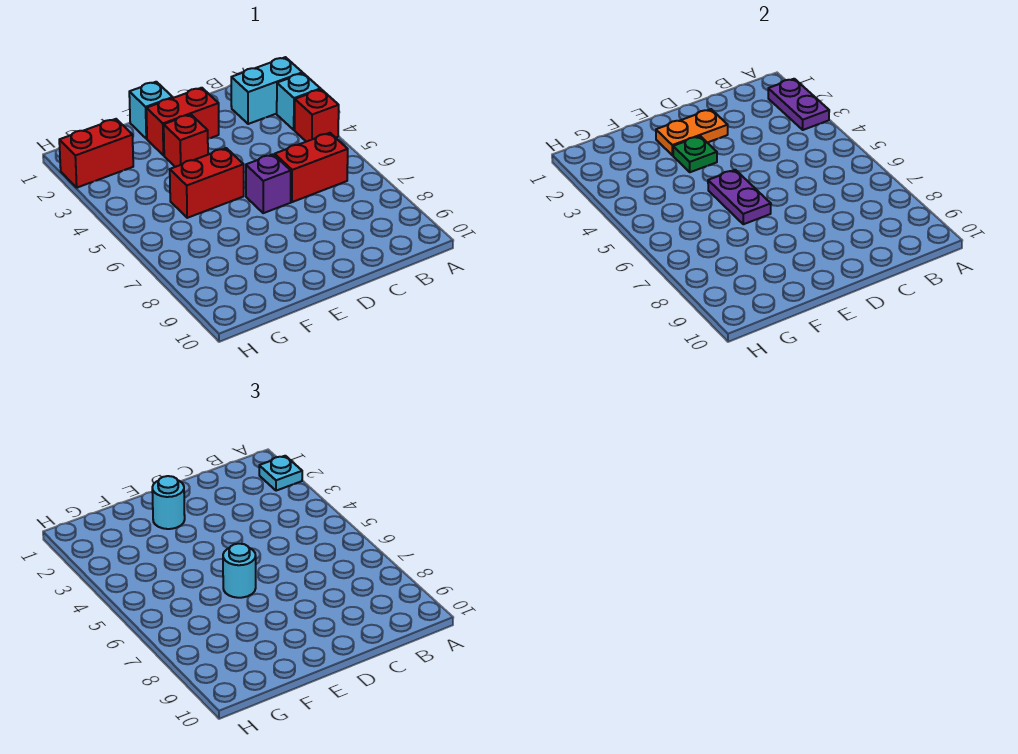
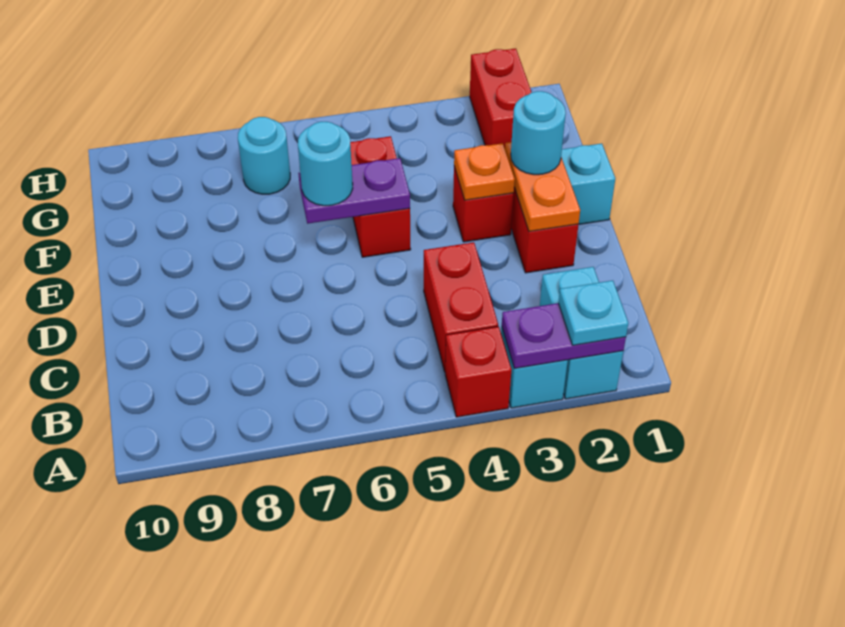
red brick B6:C6 level 1 -> red brick B4:C4 level 1
purple brick D6 level 1 -> none
green plate E3 level 2 -> orange plate E3 level 2
none -> cyan round brick G7 level 1

